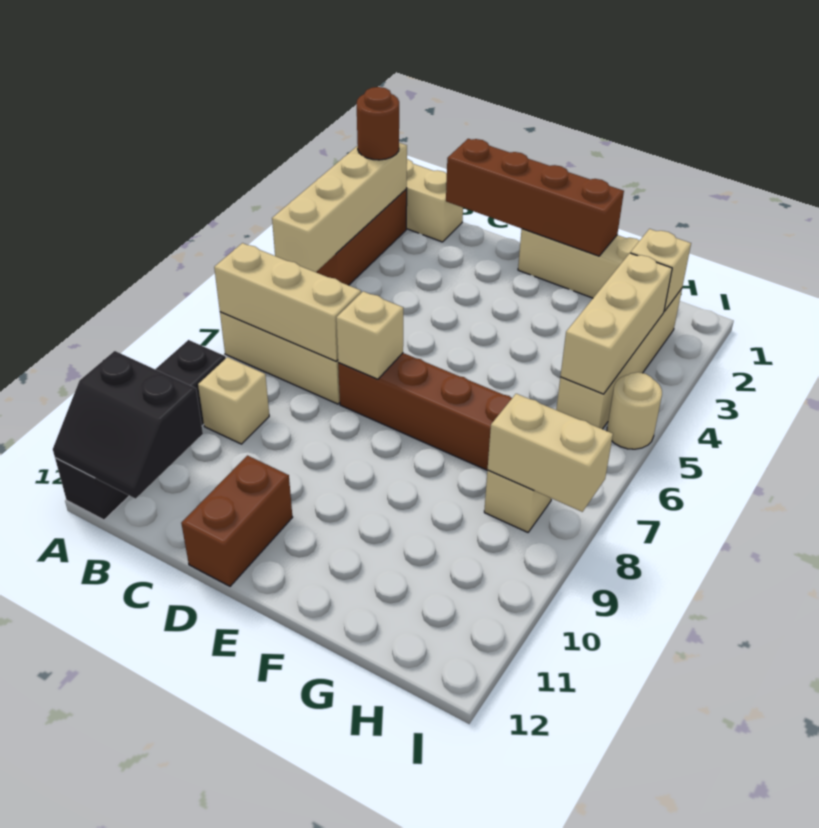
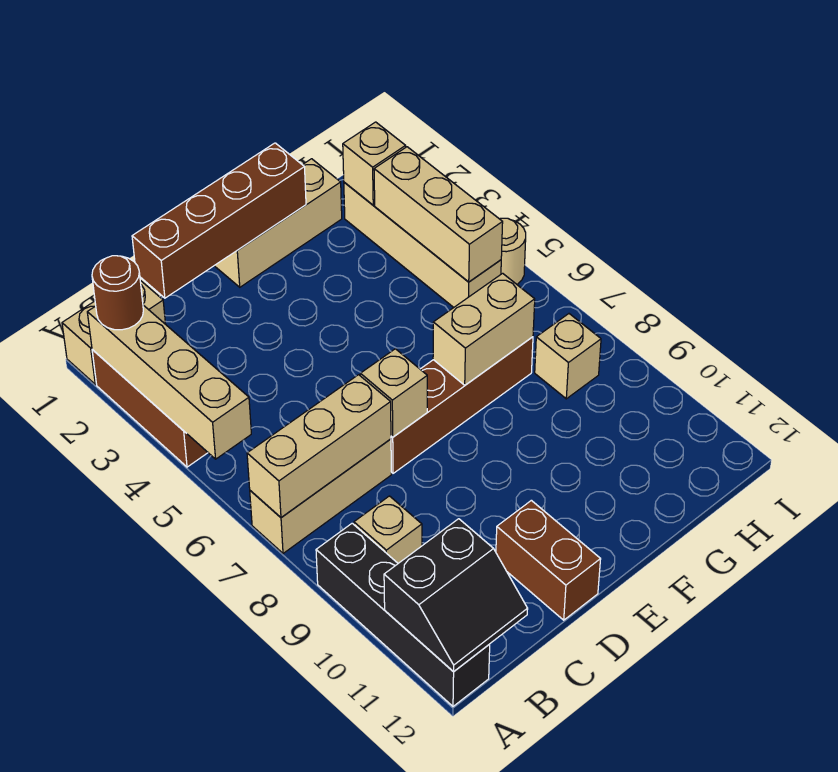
tan brick H8:I8 level 2 -> tan brick F7:G7 level 2

